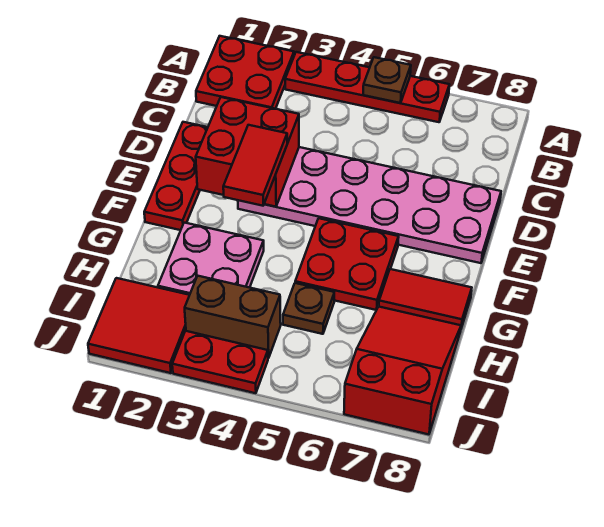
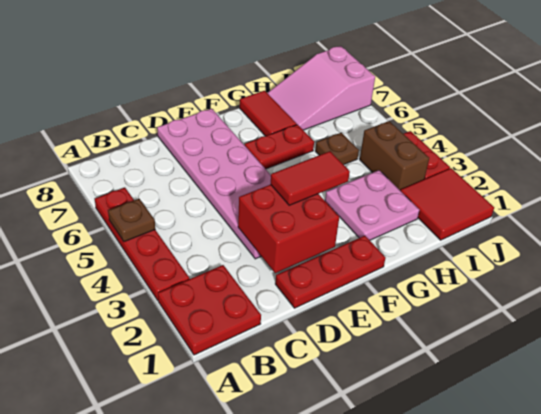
red plate F5:G6 level 1 -> red plate F6:G6 level 1
red slope H7:J8 level 1 top J -> pink slope H7:J8 level 1 top J

